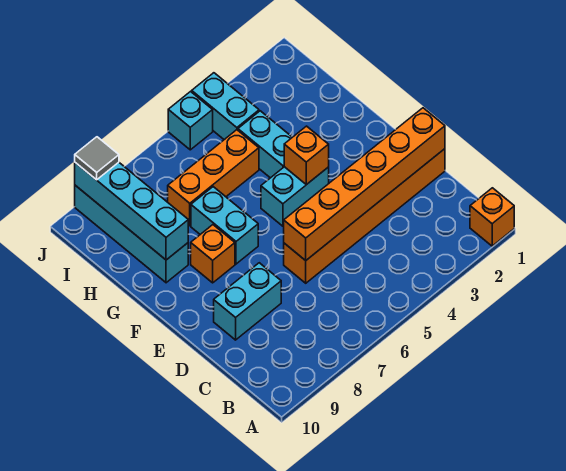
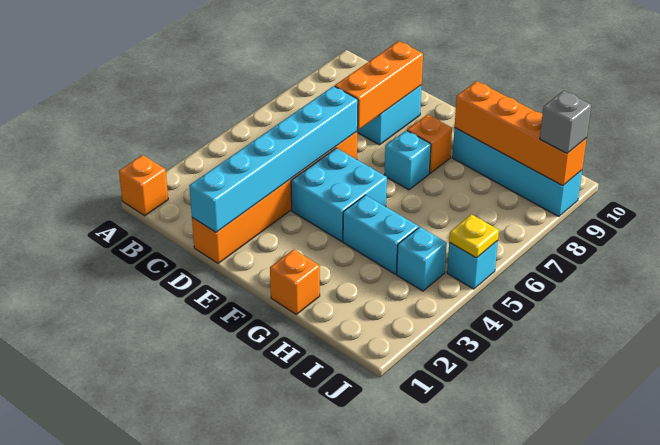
orange brick D1:D6 level 2 -> cyan brick D1:D6 level 2
cyan brick F4:F5 level 1 -> cyan brick E4:F5 level 1
orange brick F4 level 2 -> orange brick G1 level 1
cyan brick F7:G7 level 1 -> cyan brick F7 level 1
cyan brick G9:J9 level 2 -> orange brick G9:J9 level 2
orange brick H5:H7 level 1 -> orange brick D7:D9 level 2
cyan brick I4:J4 level 1 -> cyan brick I4 level 1
none -> yellow plate J5 level 2
grey tile J9 level 3 -> grey brick J9 level 3

